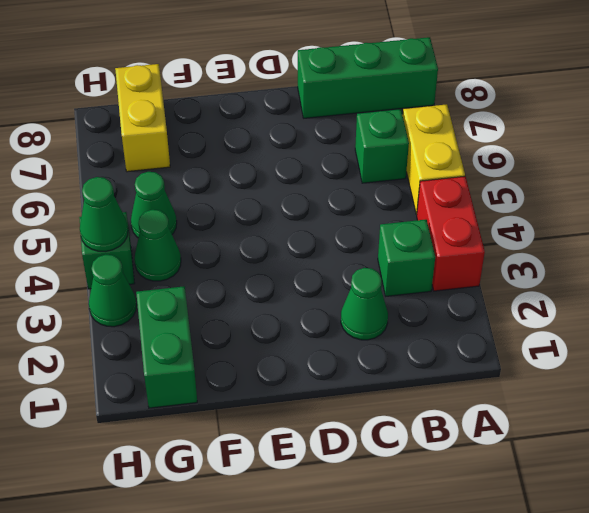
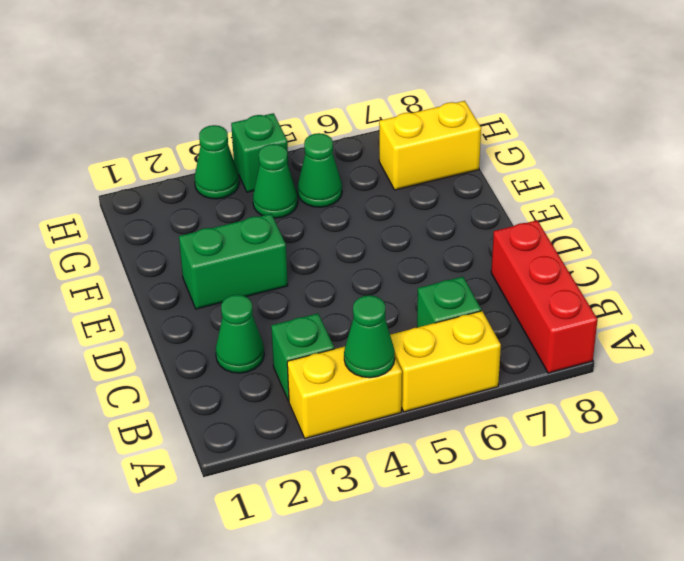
red brick A3:A4 level 1 -> yellow brick A3:A4 level 1
green brick A8:C8 level 1 -> red brick A8:C8 level 1
green brick G1:G2 level 1 -> green brick E2:E3 level 1
green cone H4 level 2 -> green cone A4 level 2

